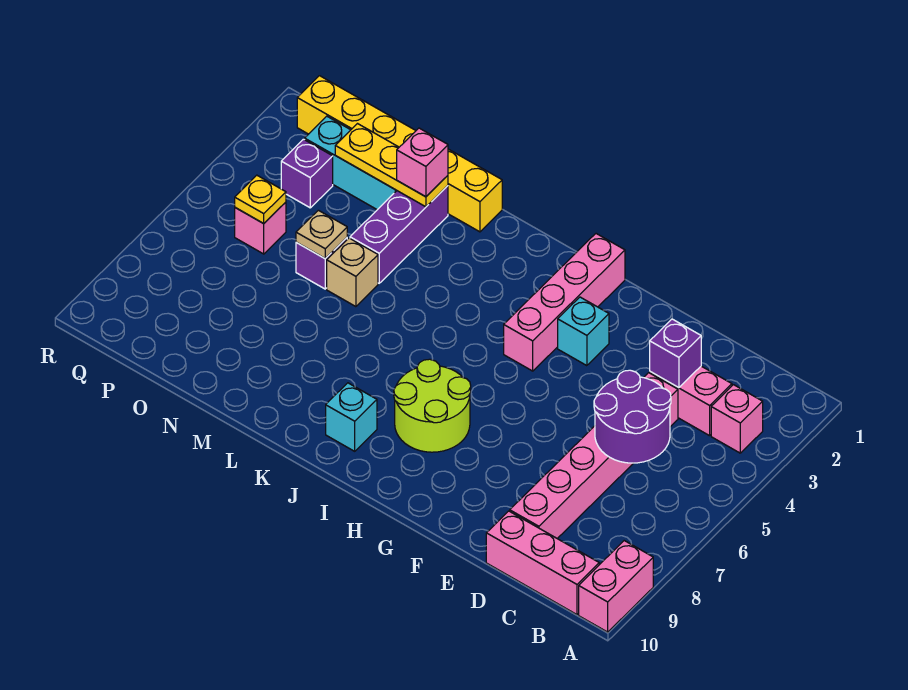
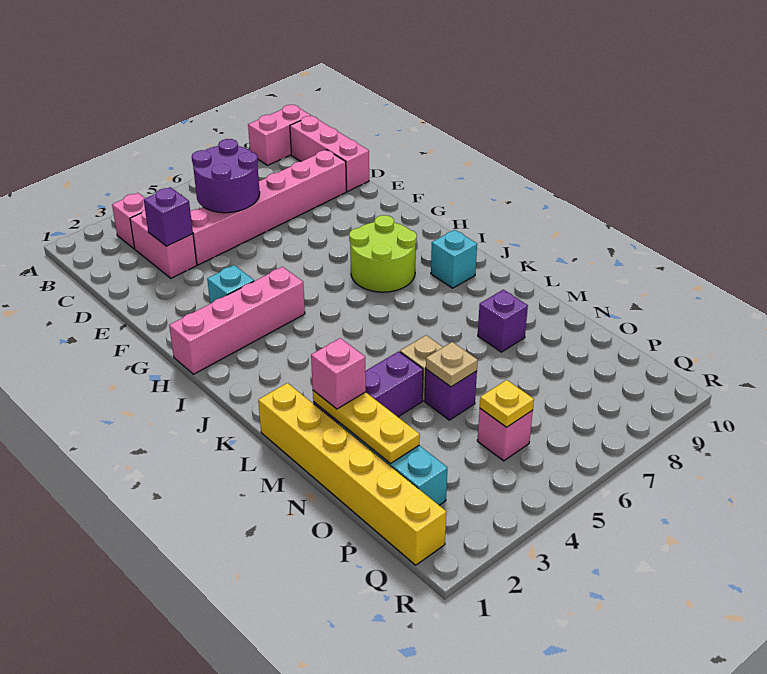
purple brick P3 level 1 -> purple brick M8 level 1

